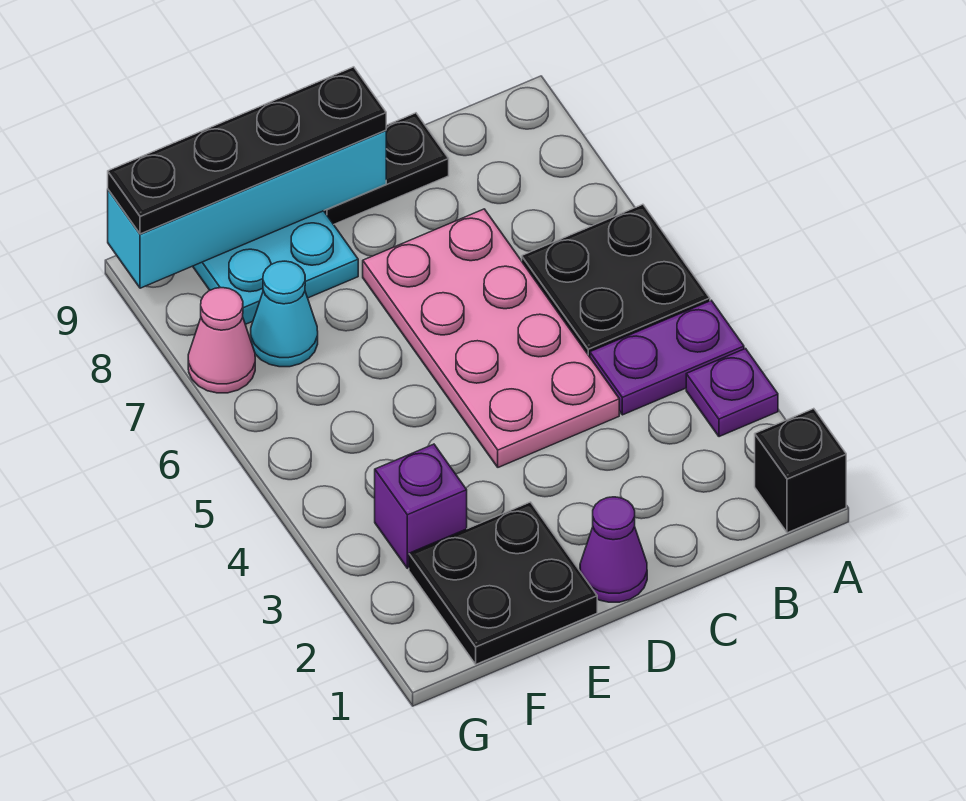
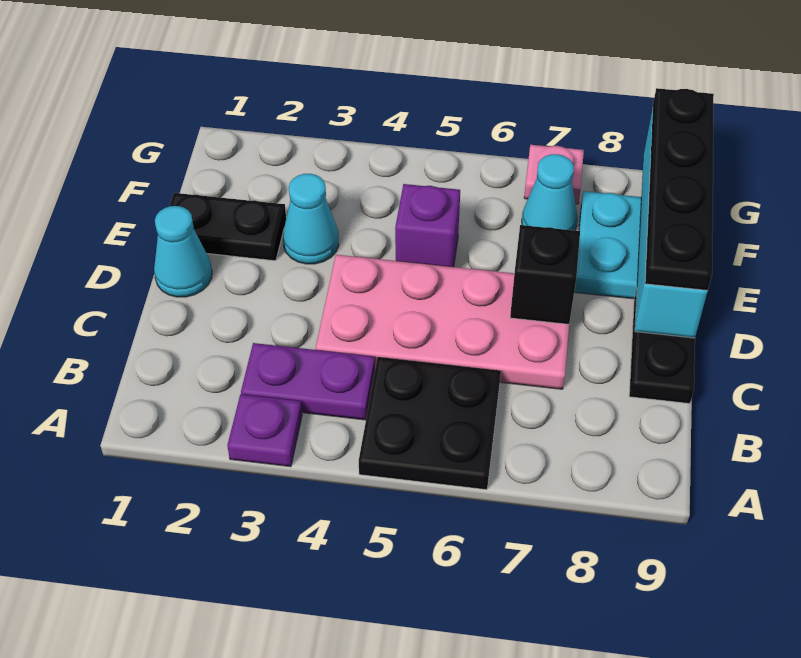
black brick A1 level 1 -> black brick D7 level 2
purple plate A4:B4 level 1 -> purple plate B3:B4 level 1
purple cone D1 level 1 -> cyan cone D1 level 1
black plate E1:F2 level 1 -> black plate E1:E2 level 1
none -> cyan cone E3 level 1
purple brick F3 level 1 -> purple brick E5 level 1
pink cone G7 level 1 -> pink plate G7 level 1

